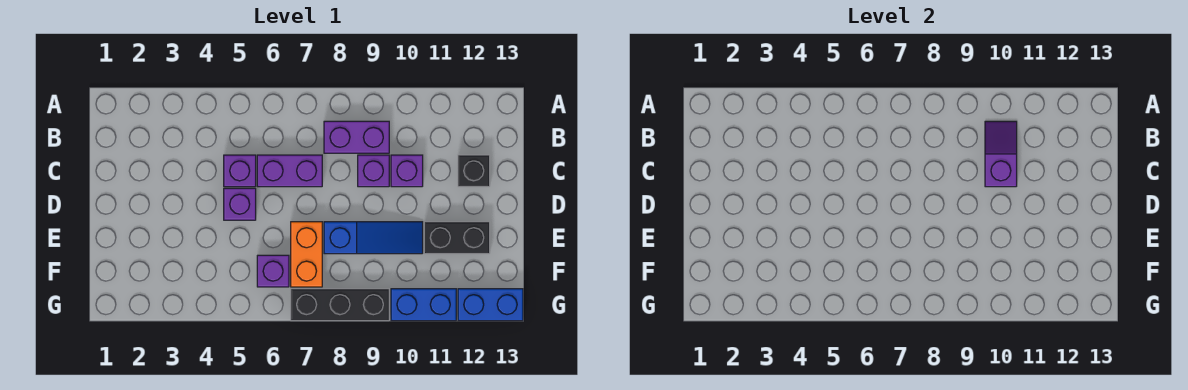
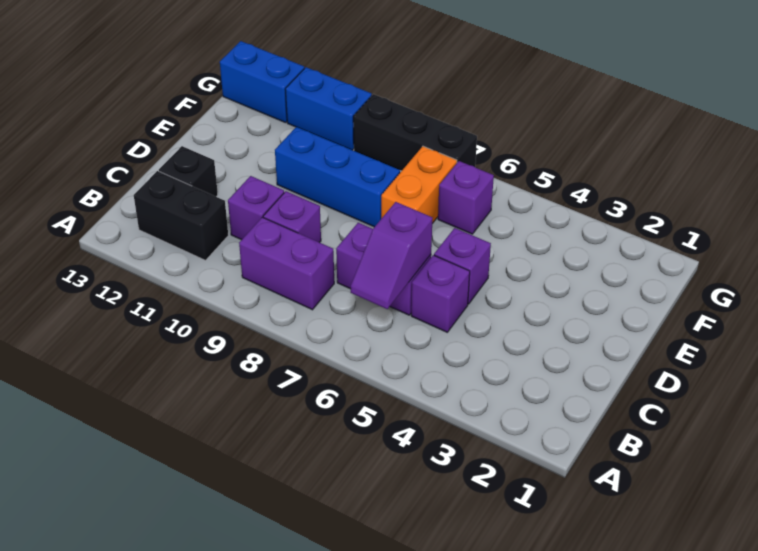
purple slope B10:C10 level 2 top C -> purple slope B6:C6 level 2 top C
blue slope E8:E10 level 1 top 8 -> blue brick E8:E10 level 1
black brick E11:E12 level 1 -> black brick B11:B12 level 1

